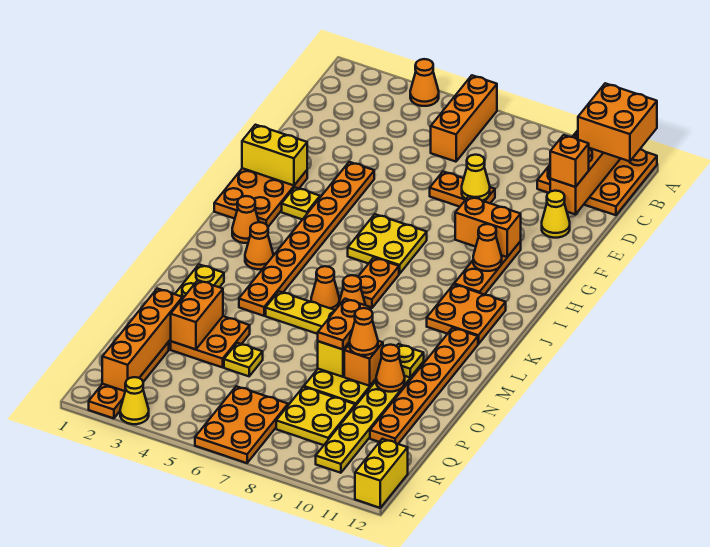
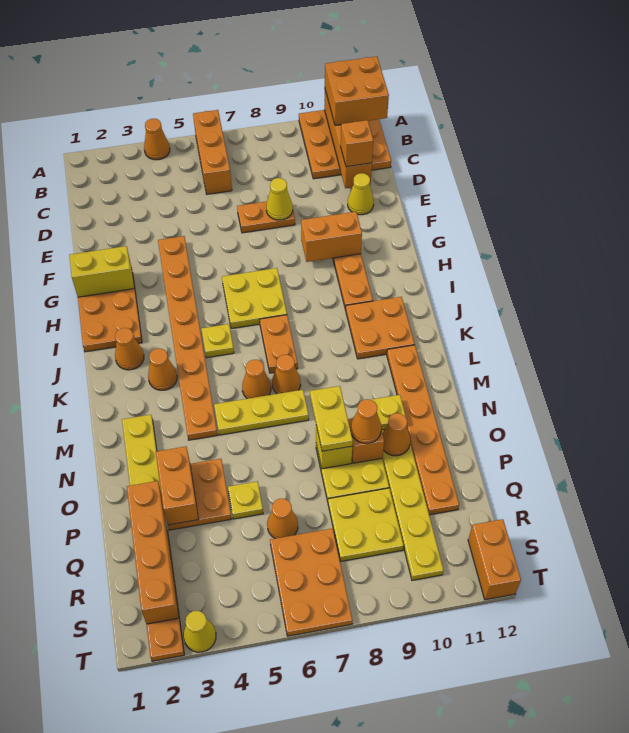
yellow plate H3 level 1 -> yellow plate J5 level 1
orange cone H10 level 2 -> orange cone Q6 level 1
orange plate N8:O8 level 3 -> yellow plate N8:O8 level 3
yellow brick S12:T12 level 1 -> orange brick S12:T12 level 1

